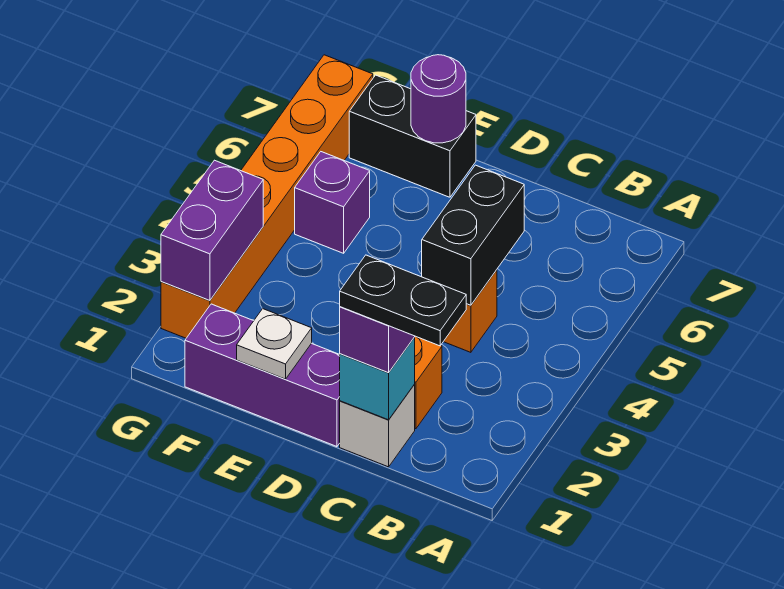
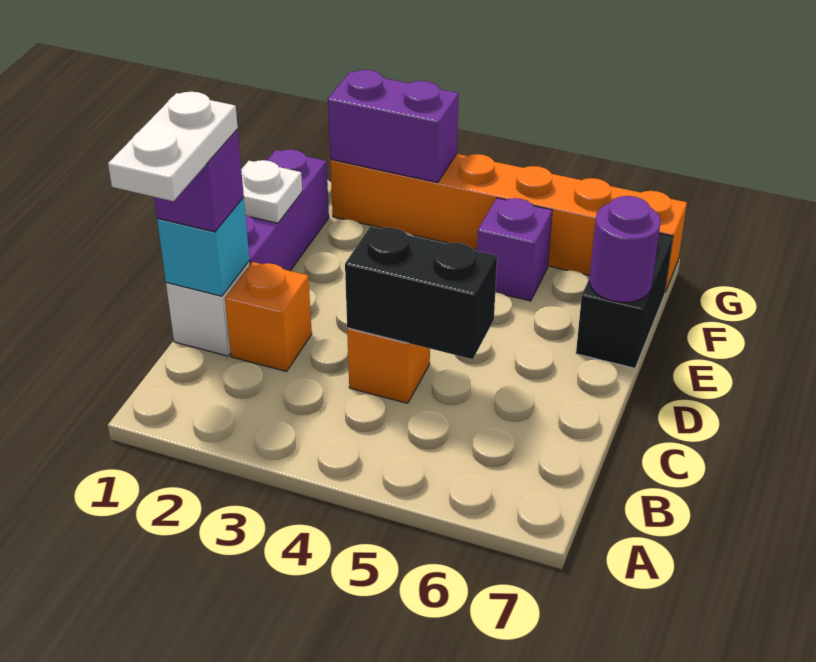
black plate B1:C1 level 4 -> white plate B1:C1 level 4

